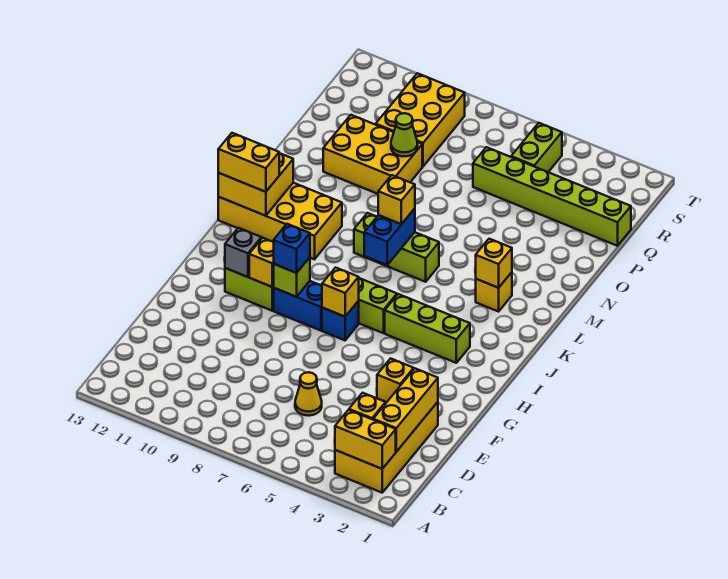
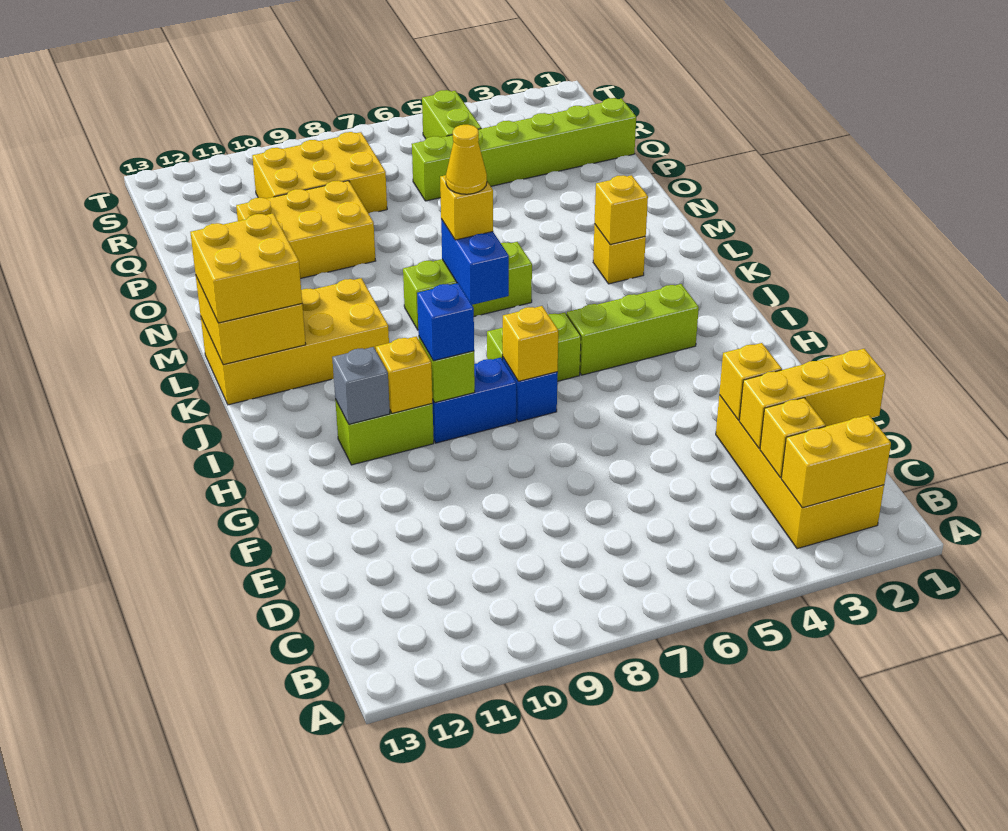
yellow brick C2:E2 level 2 -> yellow brick D1:D3 level 2
yellow cone D6 level 1 -> yellow cone L7 level 4
yellow brick K12:K13 level 3 -> yellow brick K12:L13 level 3
lime cone P9 level 2 -> none
yellow brick Q9:S10 level 1 -> yellow brick Q8:R10 level 1

